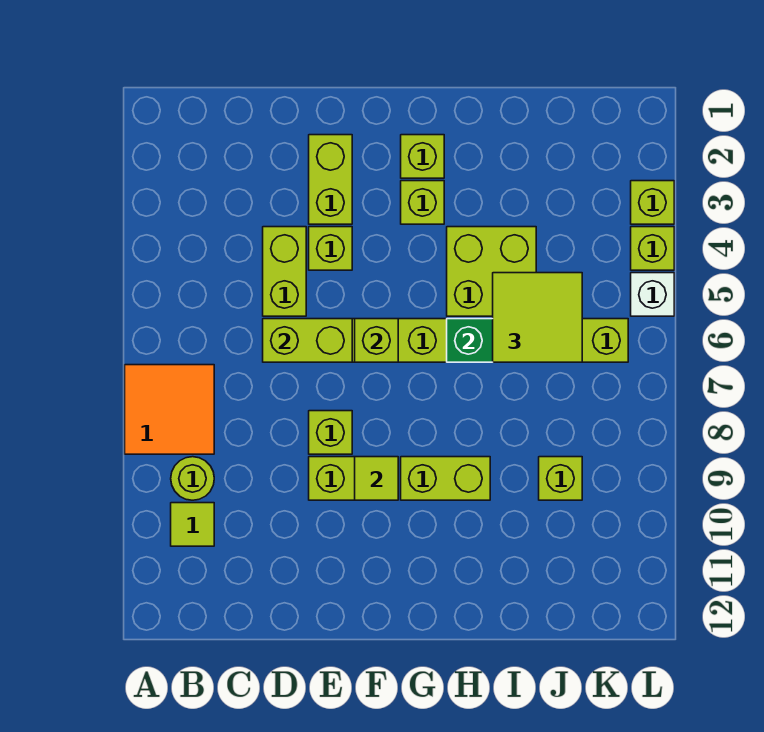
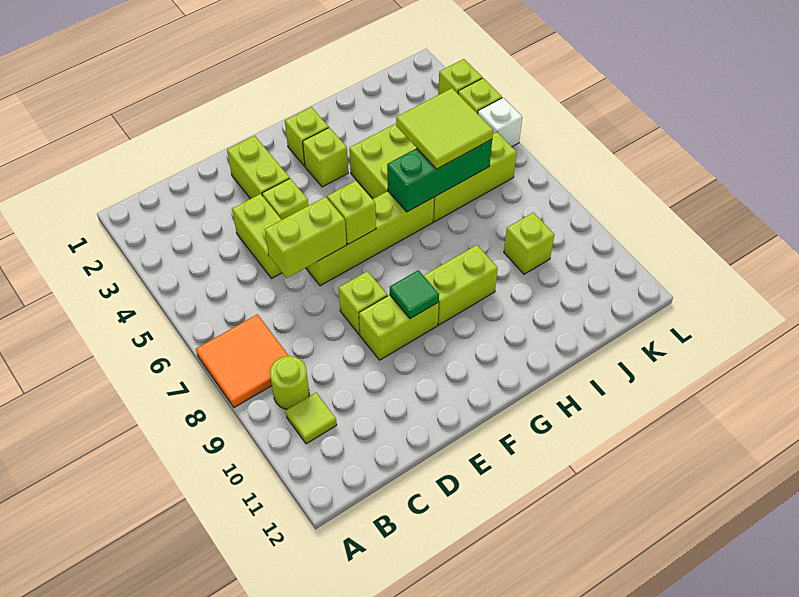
lime tile F9 level 2 -> green tile F9 level 2

